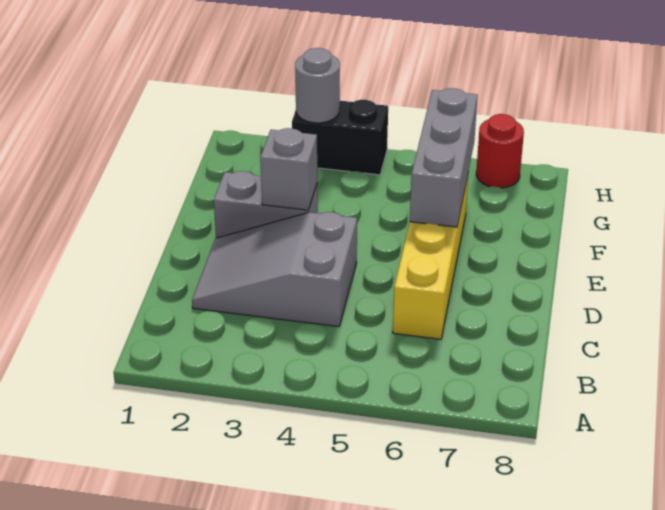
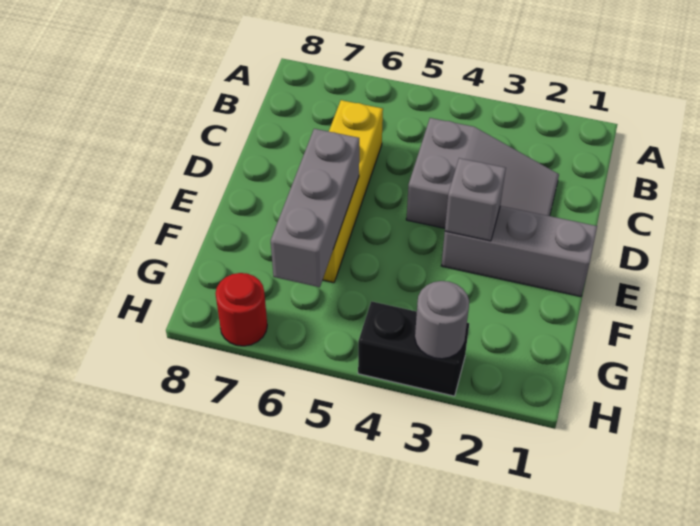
grey brick E2:E3 level 1 -> grey brick E1:E3 level 1

